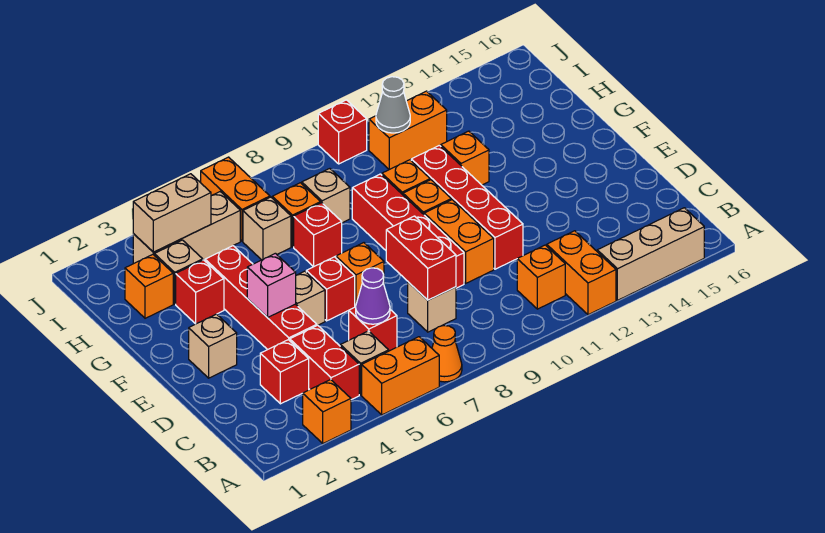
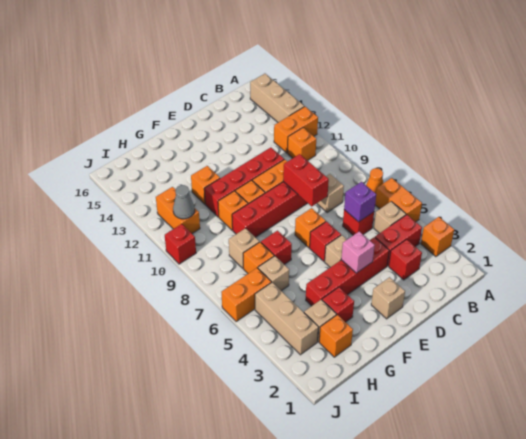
purple cone C6 level 2 -> purple brick C6 level 2
red brick C8:D8 level 2 -> red brick D8:D9 level 2
tan brick I3:I4 level 2 -> none

